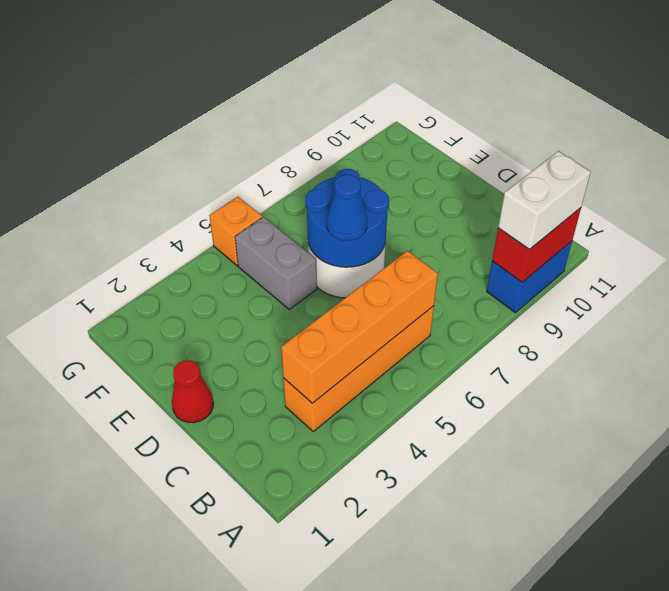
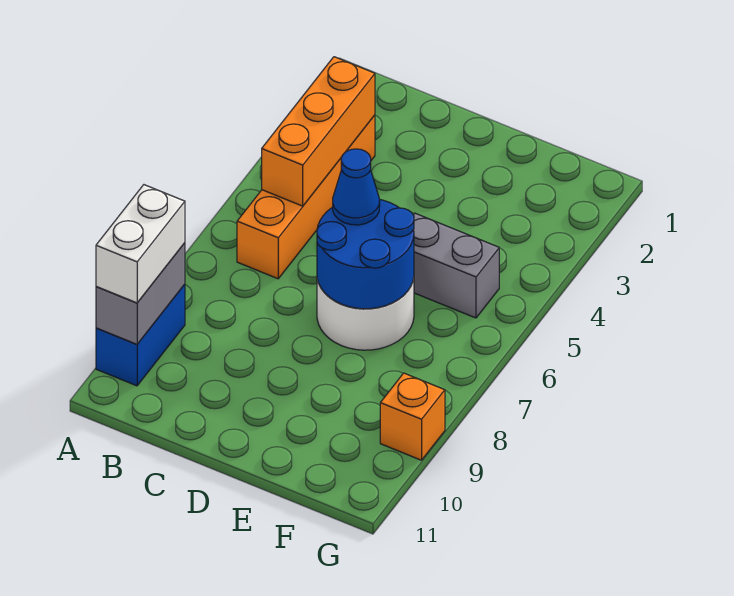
red brick A9:A10 level 2 -> grey brick A9:A10 level 2
orange brick B3:B6 level 2 -> orange brick B3:B5 level 2
red cone D1 level 1 -> none
orange brick G5 level 1 -> orange brick G9 level 1

